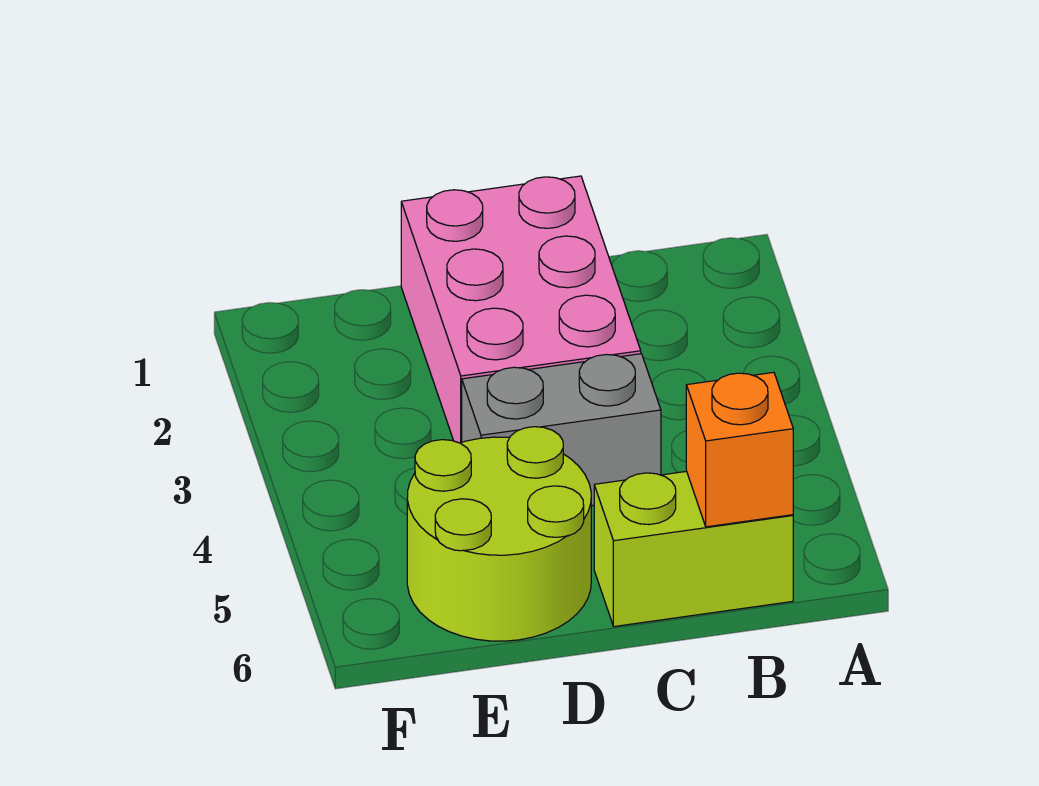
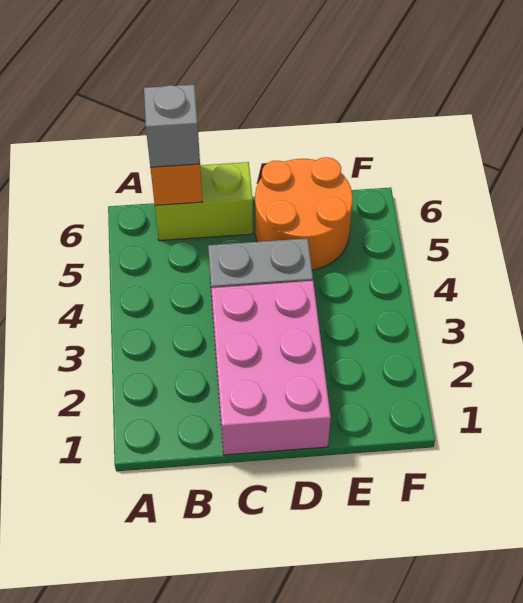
none -> grey brick B6 level 3
lime round brick D5:E6 level 1 -> orange round brick D5:E6 level 1

